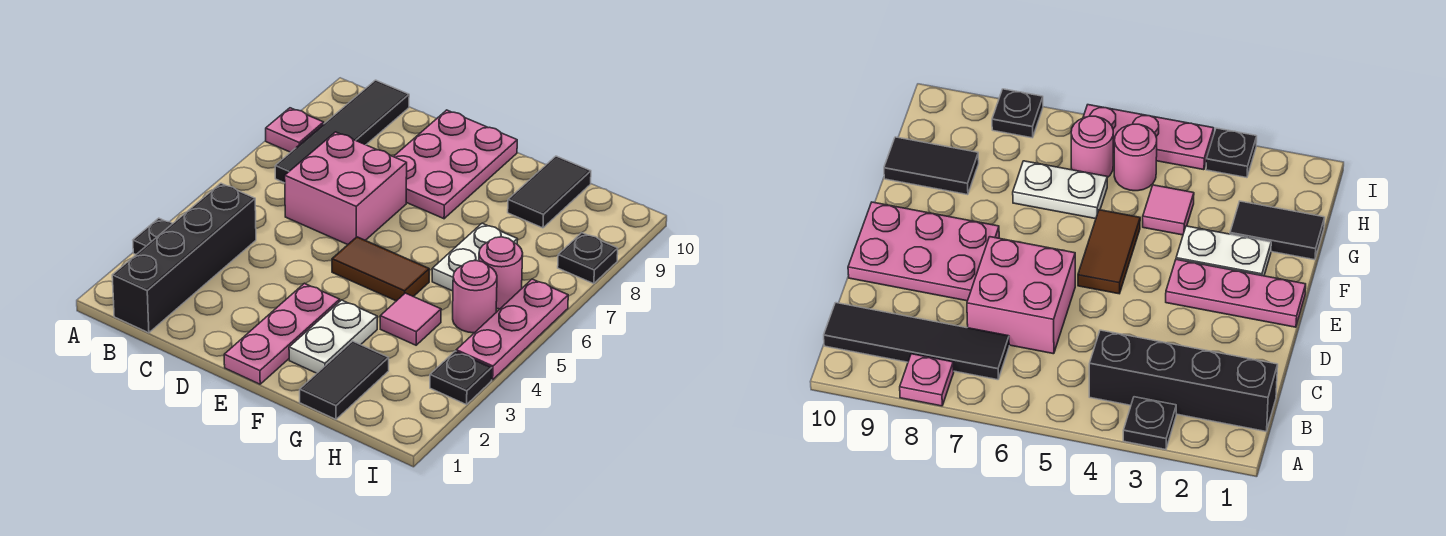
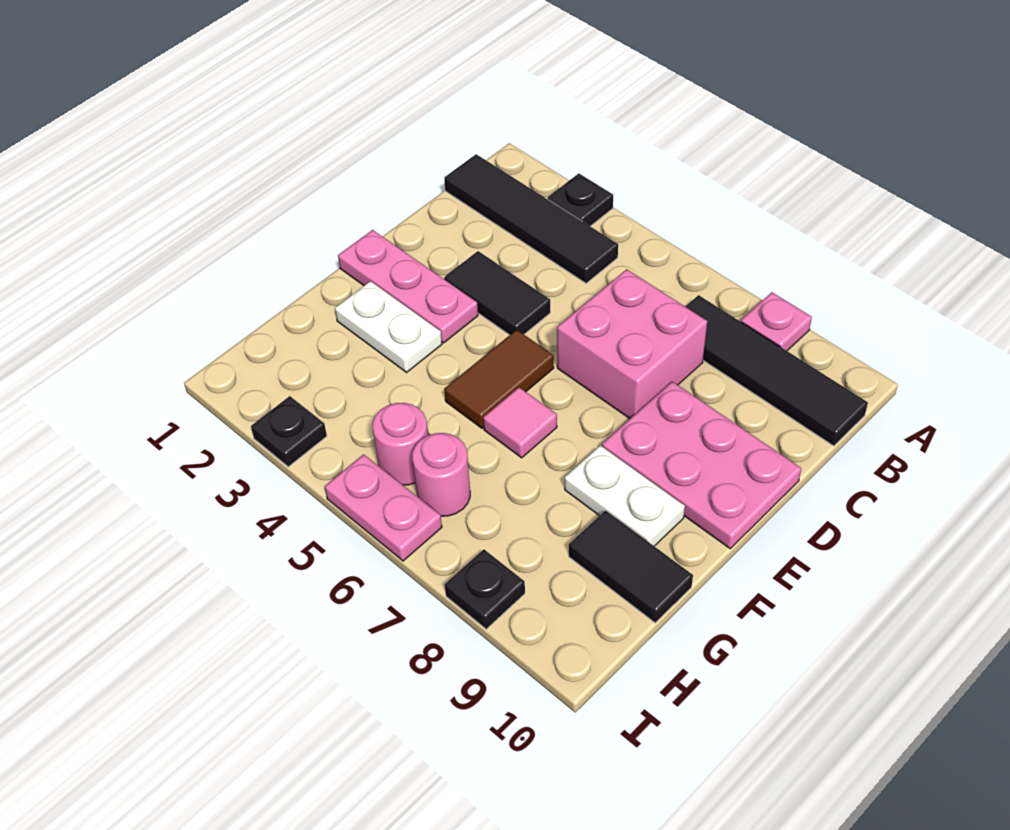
black brick B1:B4 level 1 -> black tile B1:B4 level 1
black tile G1:G2 level 1 -> black tile D3:D4 level 1
pink tile G4 level 1 -> pink tile F6 level 1
white plate G6:G7 level 1 -> white plate F8:F9 level 1
pink plate I4:I6 level 1 -> pink plate I5:I6 level 1

